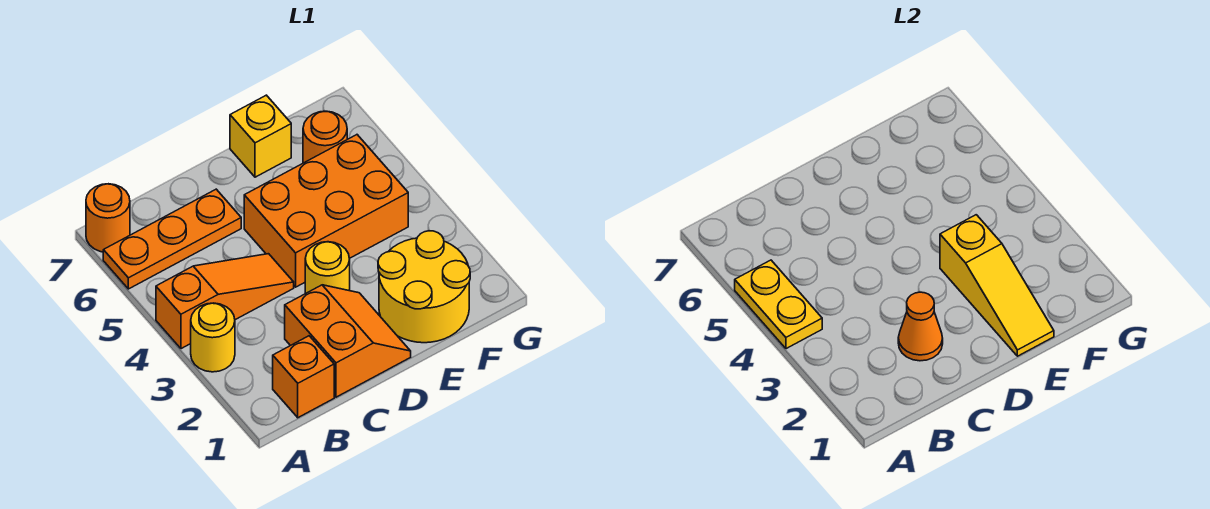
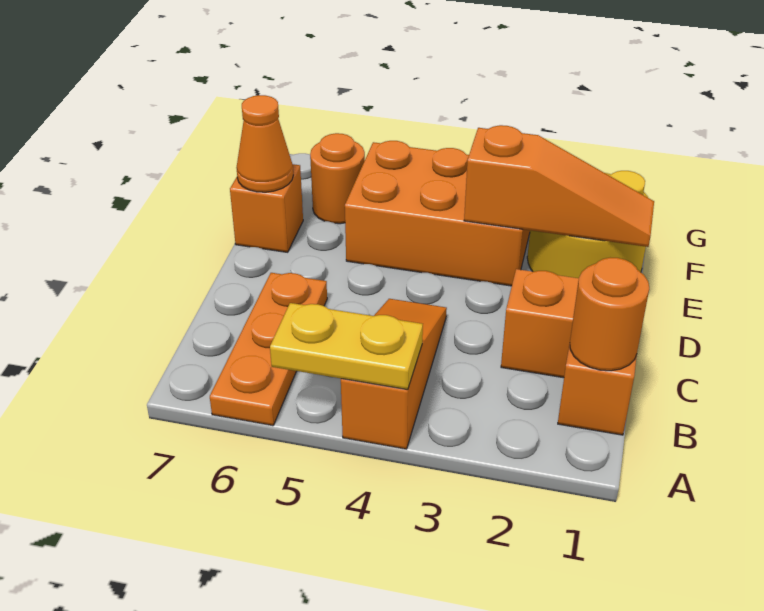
yellow round brick A3 level 1 -> none
orange round brick A7 level 1 -> orange round brick B1 level 2
orange cone C2 level 2 -> orange cone E7 level 2
yellow round brick D3 level 1 -> none
orange brick D4:F5 level 1 -> orange brick E3:F5 level 1
yellow slope E1:E3 level 2 top 3 -> orange slope E1:E3 level 2 top 3
yellow brick E7 level 1 -> orange brick E7 level 1

